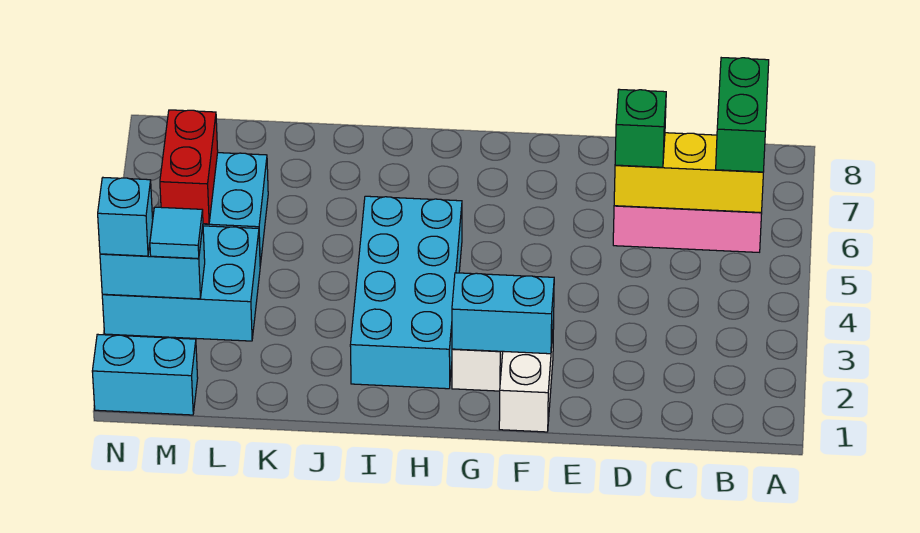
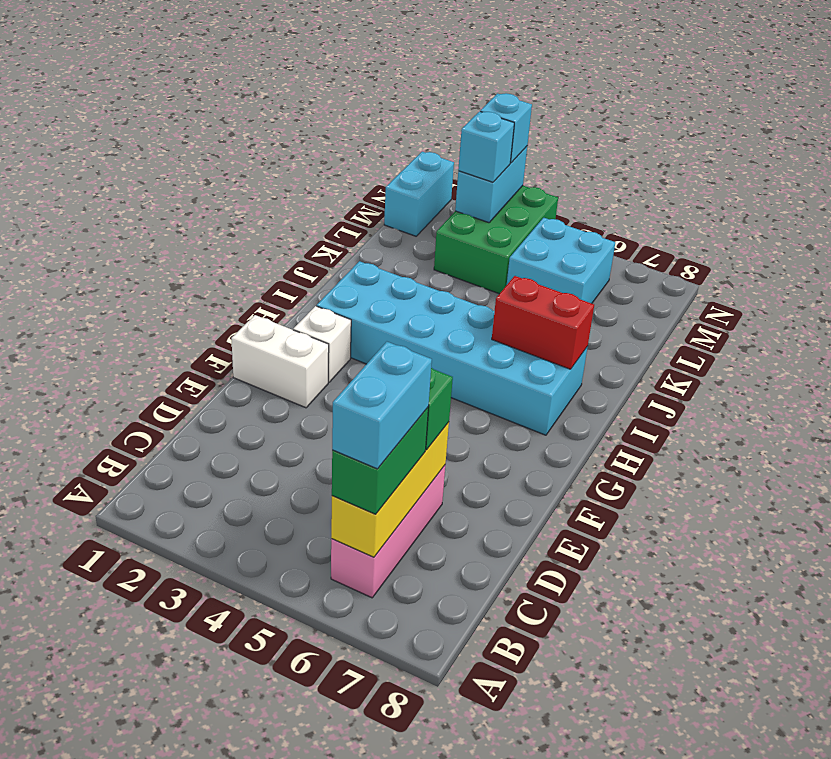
green brick B6:B7 level 3 -> green brick B6:C6 level 3
cyan brick F2:G2 level 2 -> cyan brick B6:C6 level 4
cyan brick H2:I5 level 1 -> cyan brick H2:I7 level 1
cyan brick L3:N4 level 1 -> green brick L3:N4 level 1
cyan tile M3 level 3 -> cyan brick M3 level 3
red brick M5:M6 level 2 -> red brick I6:I7 level 2

